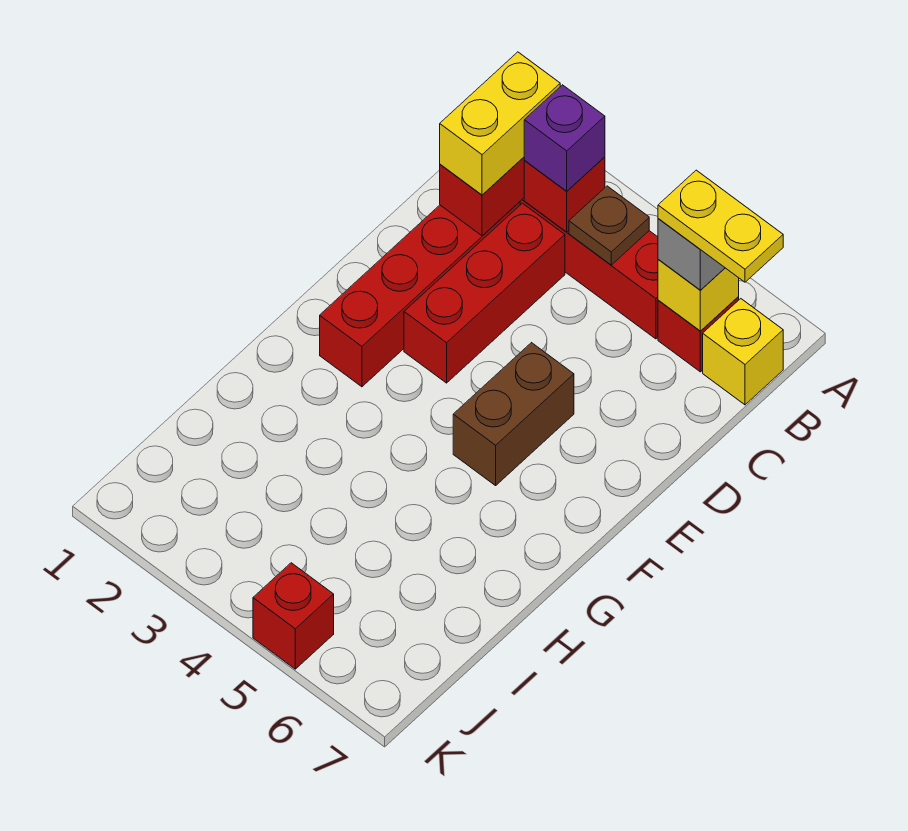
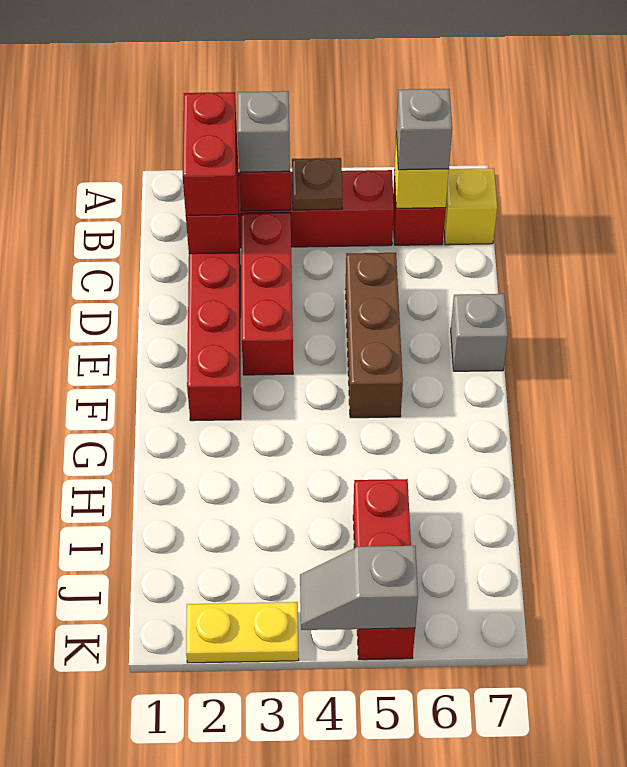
yellow brick B2:C2 level 3 -> red brick B2:C2 level 3
purple brick B3 level 3 -> grey brick B3 level 3
yellow plate B6:B7 level 4 -> yellow plate K2:K3 level 1
brown brick E5:F5 level 1 -> brown brick D5:F5 level 1
none -> grey brick E7 level 1
none -> grey slope K4:K5 level 2 top 5
red brick K5 level 1 -> red brick I5:K5 level 1

